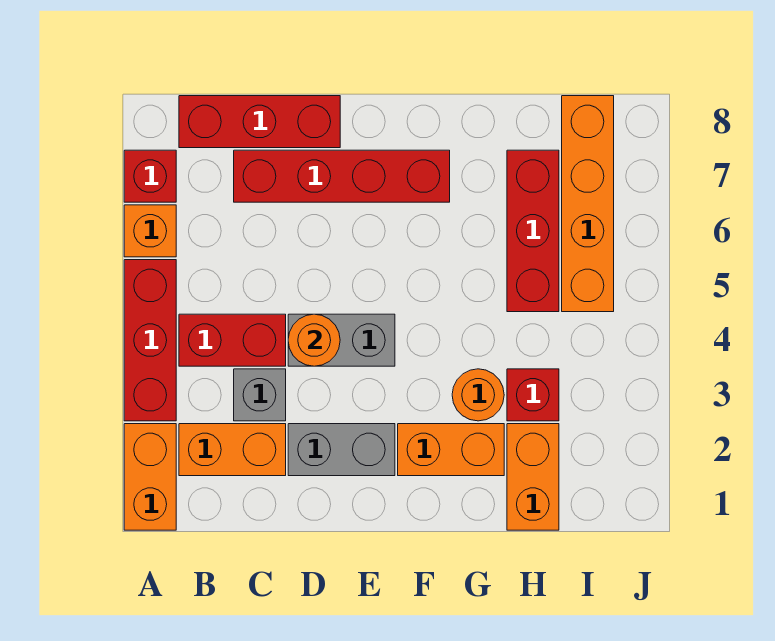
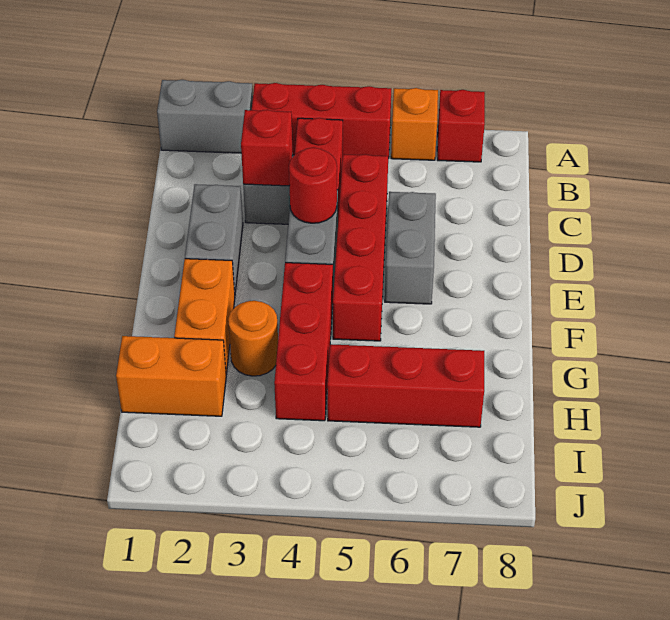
orange brick A1:A2 level 1 -> grey brick A1:A2 level 1
orange brick B2:C2 level 1 -> none
red brick B8:D8 level 1 -> red brick F4:H4 level 1
red brick C7:F7 level 1 -> red brick C5:F5 level 1
orange round brick D4 level 2 -> red round brick D4 level 2
none -> grey brick D6:E6 level 1
red brick H3 level 1 -> red brick C3 level 2
orange brick I5:I8 level 1 -> none

